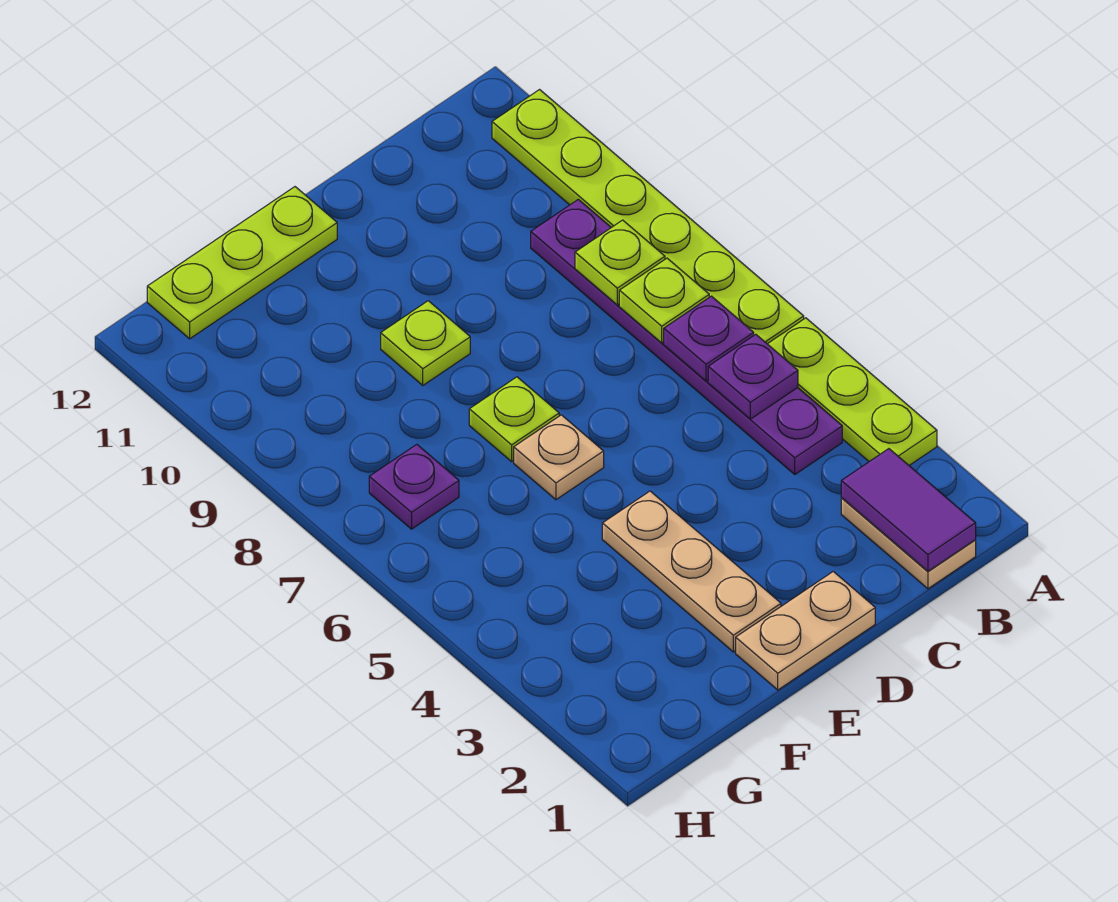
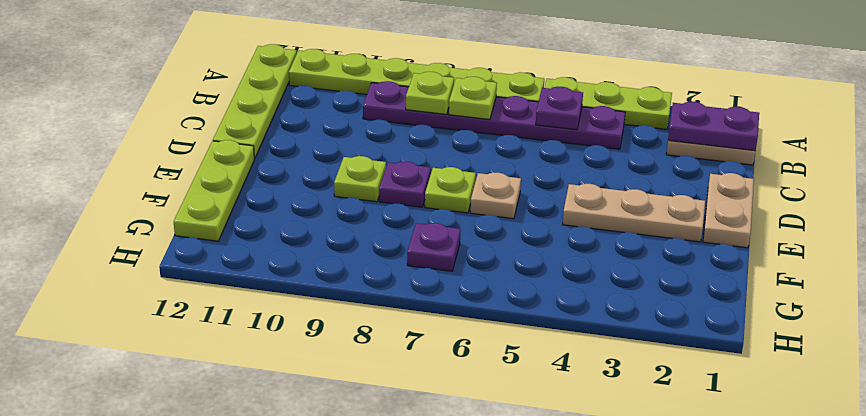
none -> lime plate A12:D12 level 1
purple tile B1:B2 level 2 -> purple plate B1:B2 level 2
purple plate B6 level 2 -> purple plate E8 level 1

